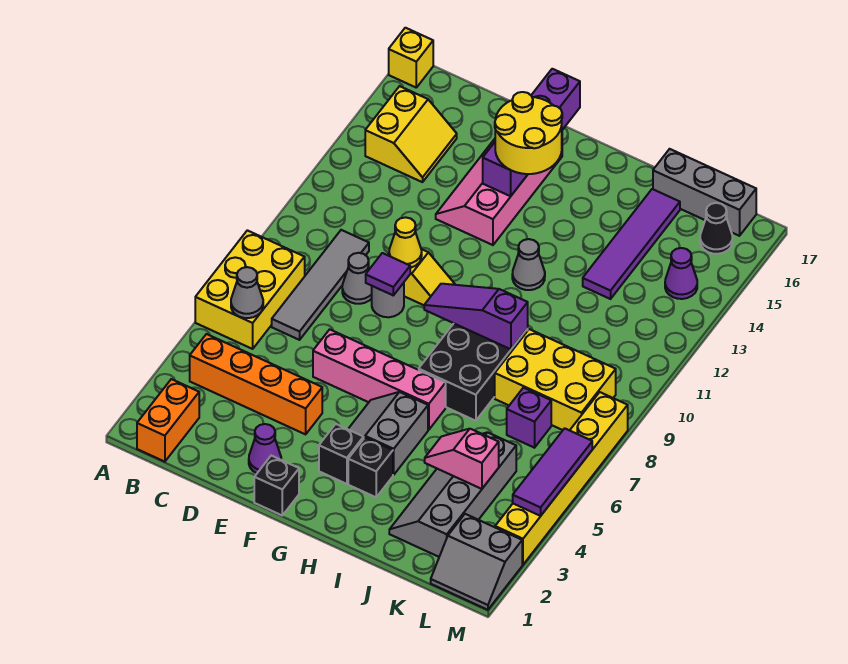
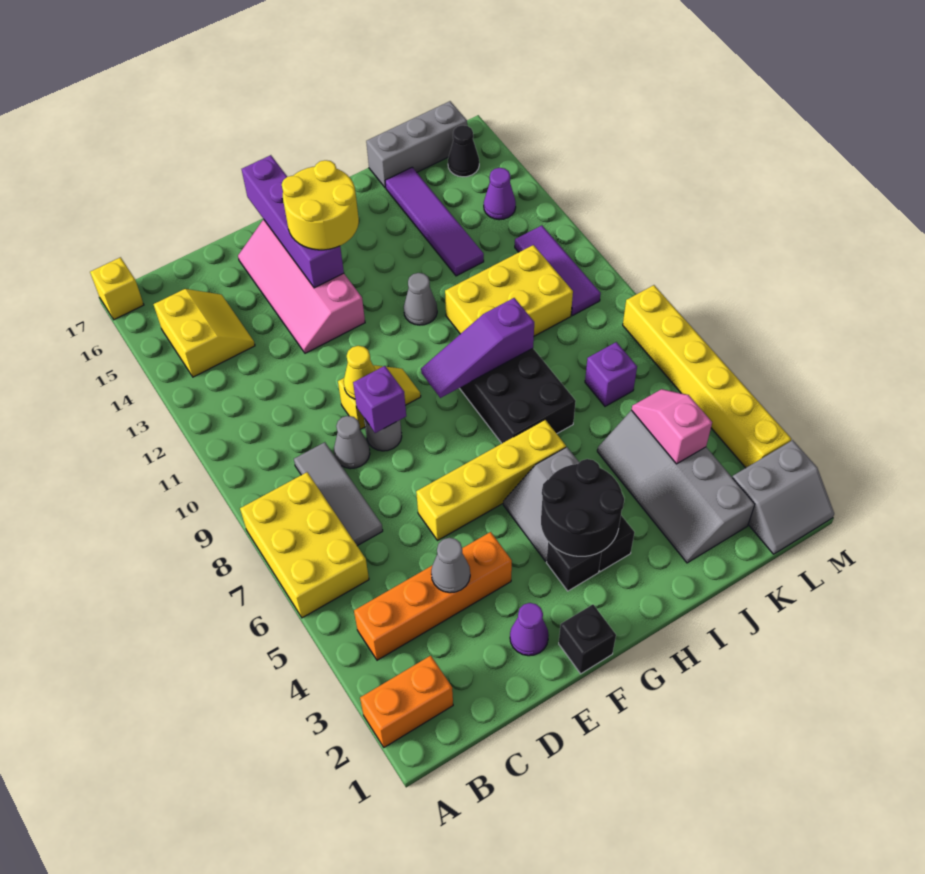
orange brick B1:B2 level 1 -> orange brick A2:B2 level 1
grey cone B6 level 2 -> grey cone D4 level 2
grey tile C7:C10 level 1 -> grey tile C7:C9 level 1
pink brick E6:H6 level 1 -> yellow brick E6:H6 level 1
purple tile E9 level 2 -> purple brick E9 level 2
none -> black round brick G3:H4 level 2
pink slope J4:K4 level 2 top K -> pink slope K4:K5 level 2 top 4
yellow brick J8:L9 level 1 -> yellow brick I10:K11 level 1
purple tile M4:M6 level 2 -> purple tile L10:L12 level 1

